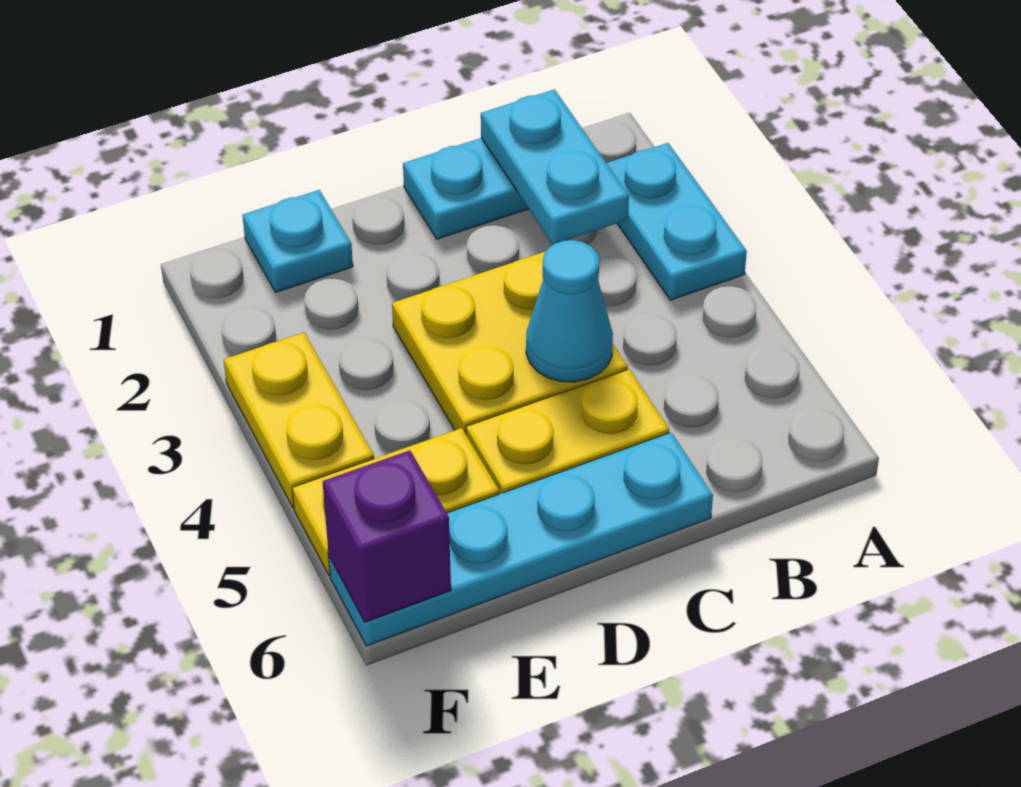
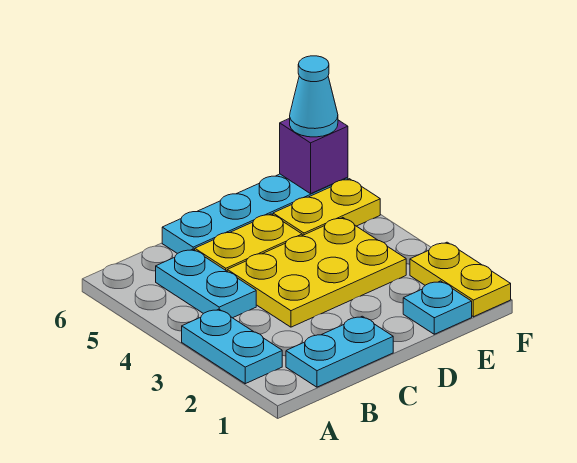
cyan plate B1:B2 level 2 -> cyan plate B4:B5 level 1
yellow plate C3:D4 level 1 -> yellow plate C3:E4 level 1
cyan cone C4 level 2 -> cyan cone F6 level 3
yellow plate F3:F4 level 1 -> yellow plate F1:F2 level 1

